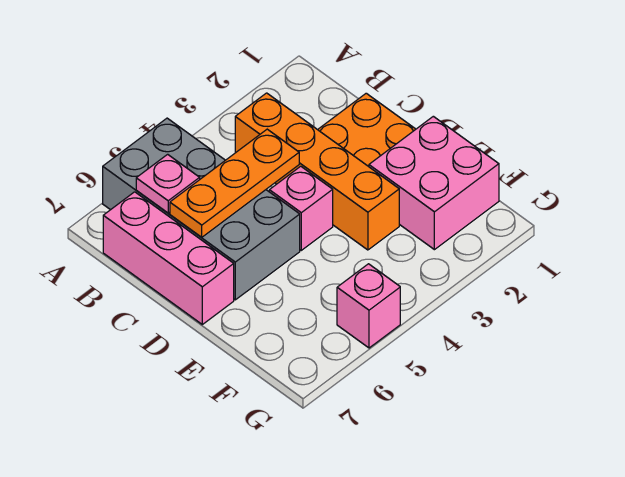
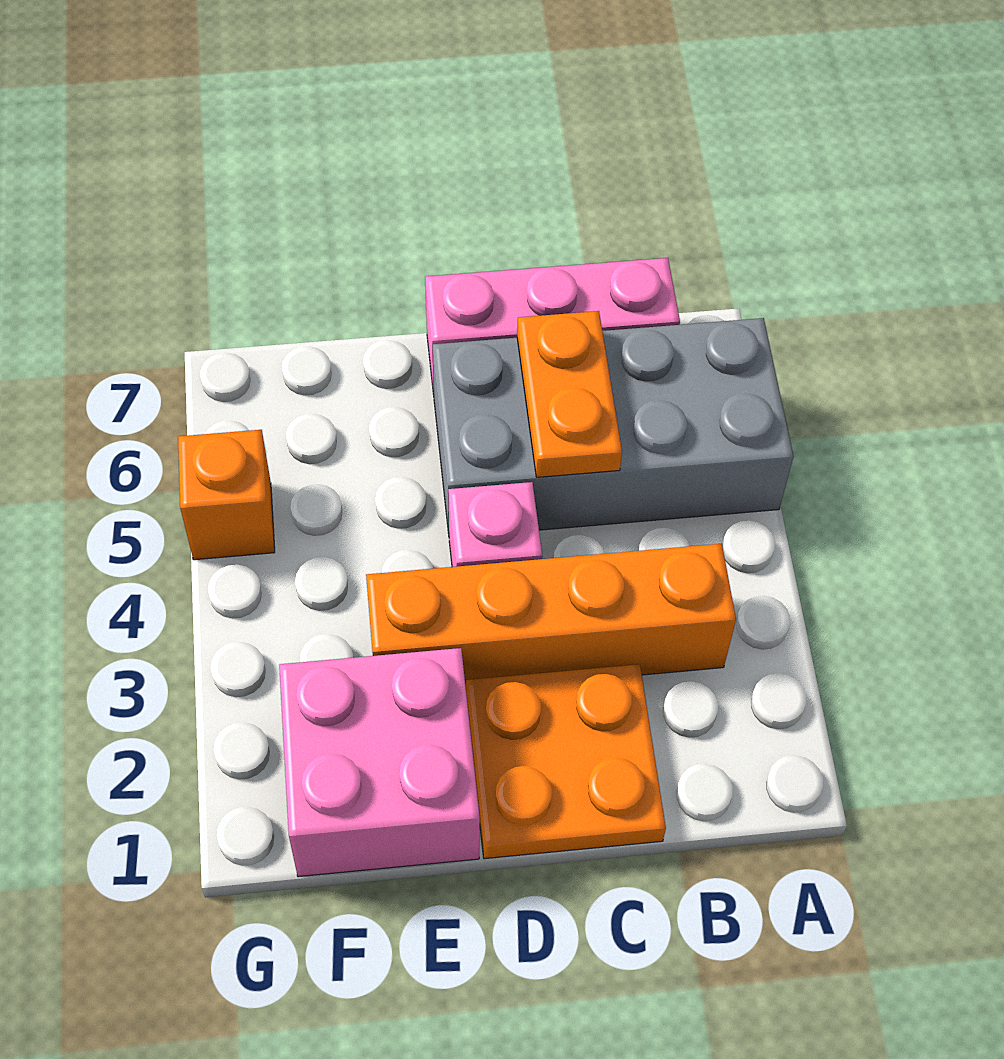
pink plate B6 level 2 -> none
orange plate C4:C6 level 2 -> orange plate C5:C6 level 2
pink brick G5 level 1 -> orange brick G5 level 1

